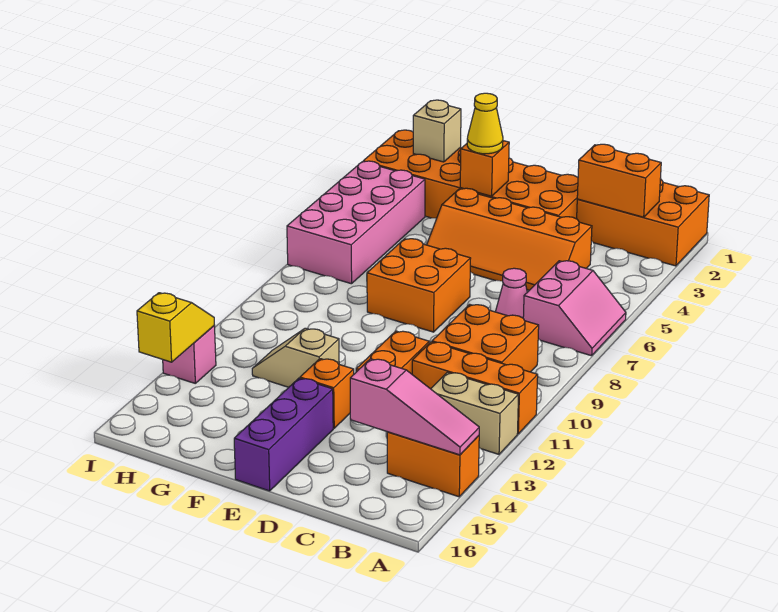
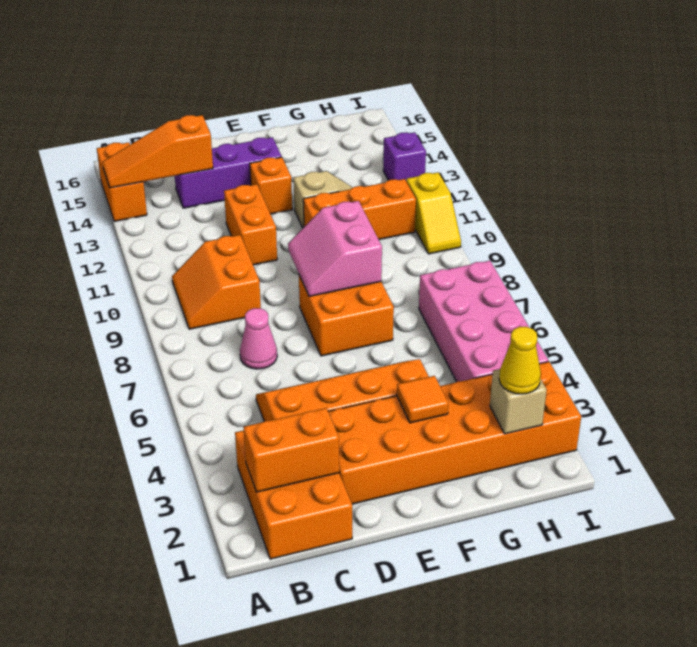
orange brick A1:C2 level 1 -> orange brick B1:C3 level 1
pink slope A6:B7 level 1 top B -> pink slope E8:F9 level 2 top F
orange brick A11:C11 level 1 -> orange brick F11:H11 level 1
tan brick A12:B12 level 1 -> none
orange brick A14:B14 level 1 -> orange brick A14:A15 level 1
pink slope A14:C14 level 2 top C -> orange slope A14:C14 level 2 top C
orange brick B9:C10 level 1 -> orange slope B9:C10 level 1 top C
purple brick E14:E16 level 1 -> purple brick C14:E14 level 1
orange brick F3 level 2 -> orange tile F3 level 2
yellow cone F3 level 3 -> yellow cone H2 level 3
pink brick I13 level 1 -> purple brick I13 level 1
yellow slope I13:I14 level 2 top 14 -> yellow slope I10:I11 level 1 top 11

